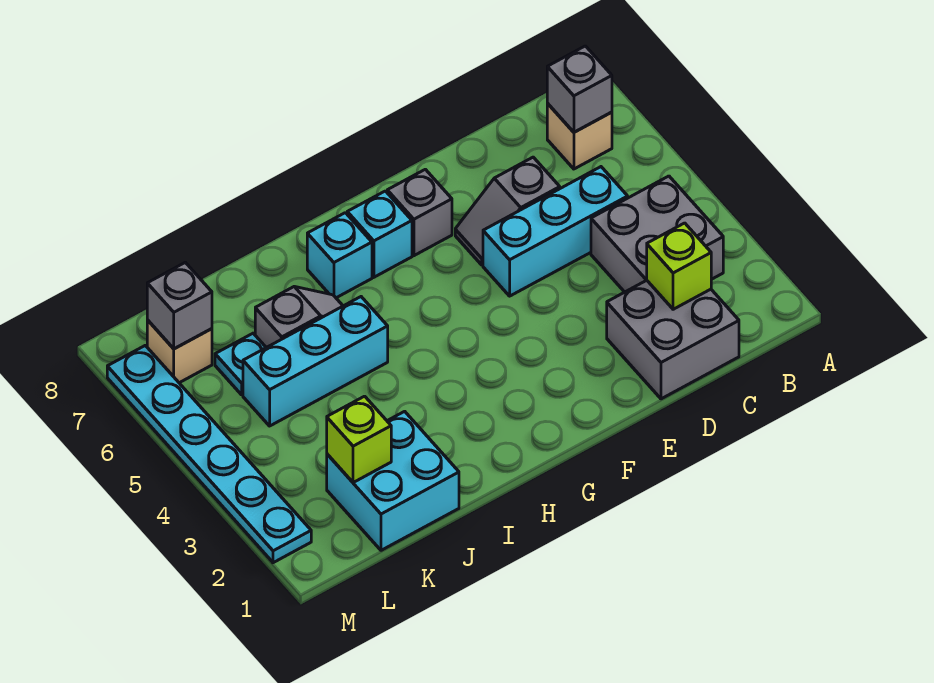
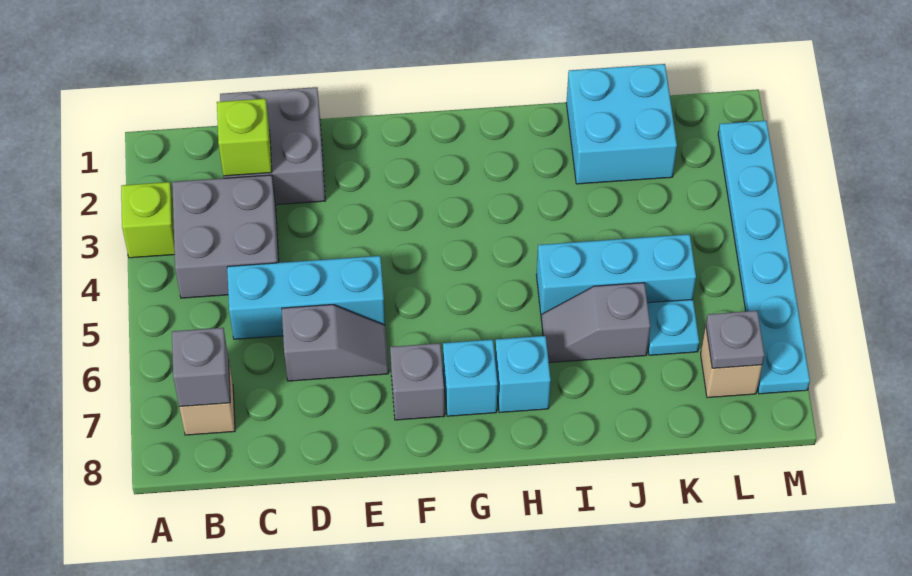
lime brick K2 level 2 -> lime brick A3 level 1
grey brick L7 level 2 -> grey plate L7 level 2

